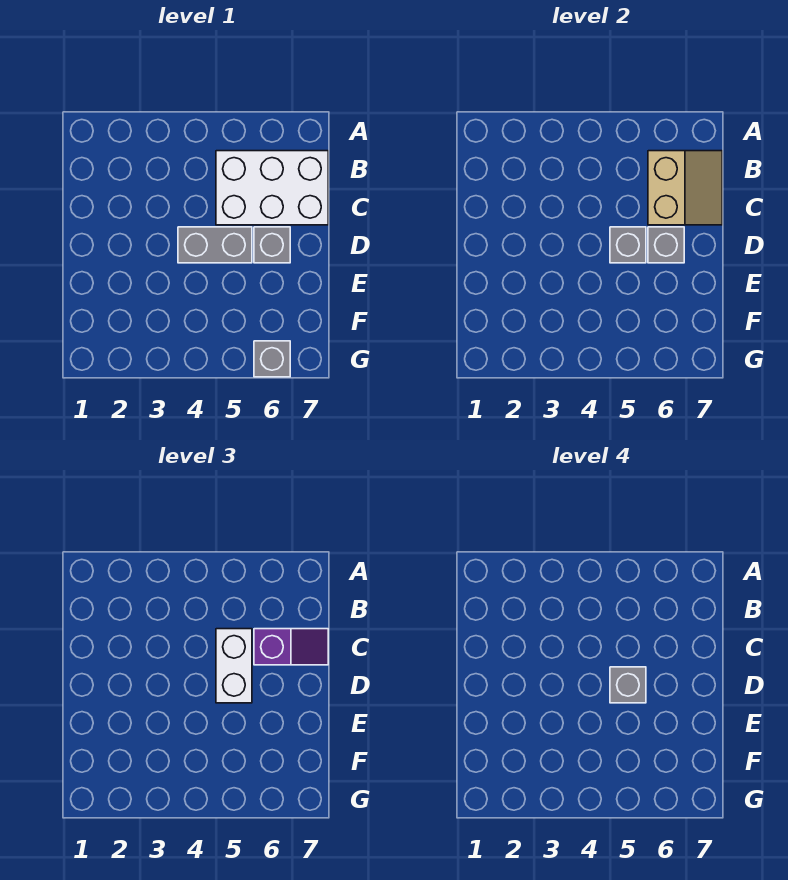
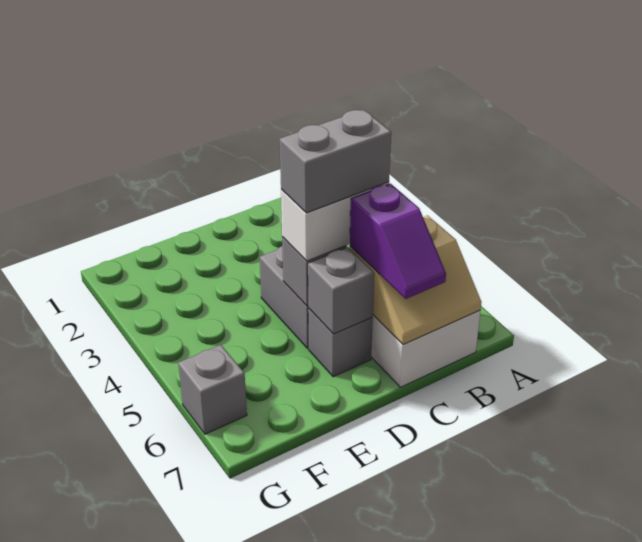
grey brick D5 level 4 -> grey brick C5:D5 level 4

